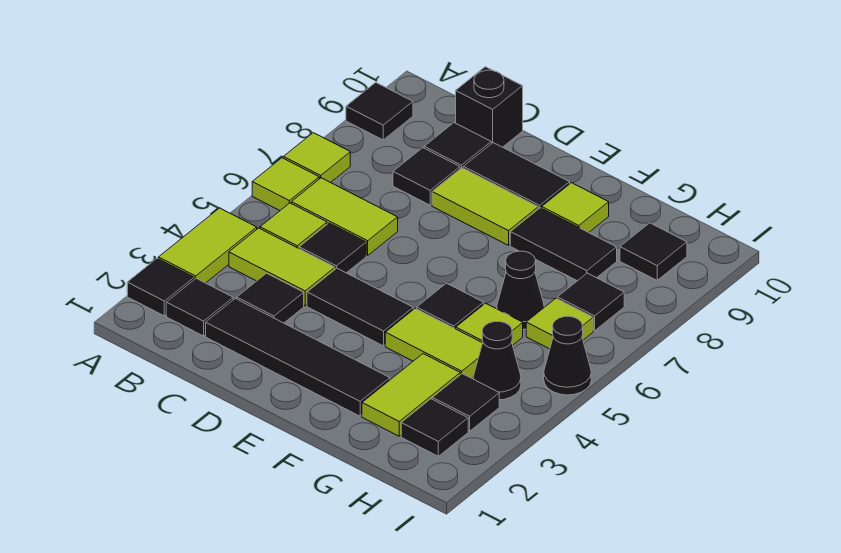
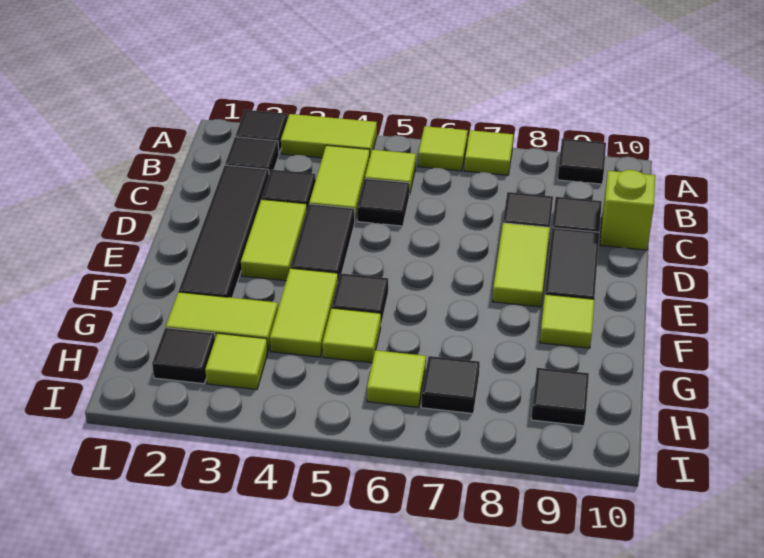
lime tile B6:C6 level 1 -> lime tile D3:E3 level 1
black brick C10 level 1 -> lime brick C10 level 1
black tile F8:G8 level 1 -> none
black cone G6 level 1 -> none
black tile H3 level 1 -> lime tile H3 level 1
black cone H4 level 1 -> none
black cone I5 level 1 -> none

